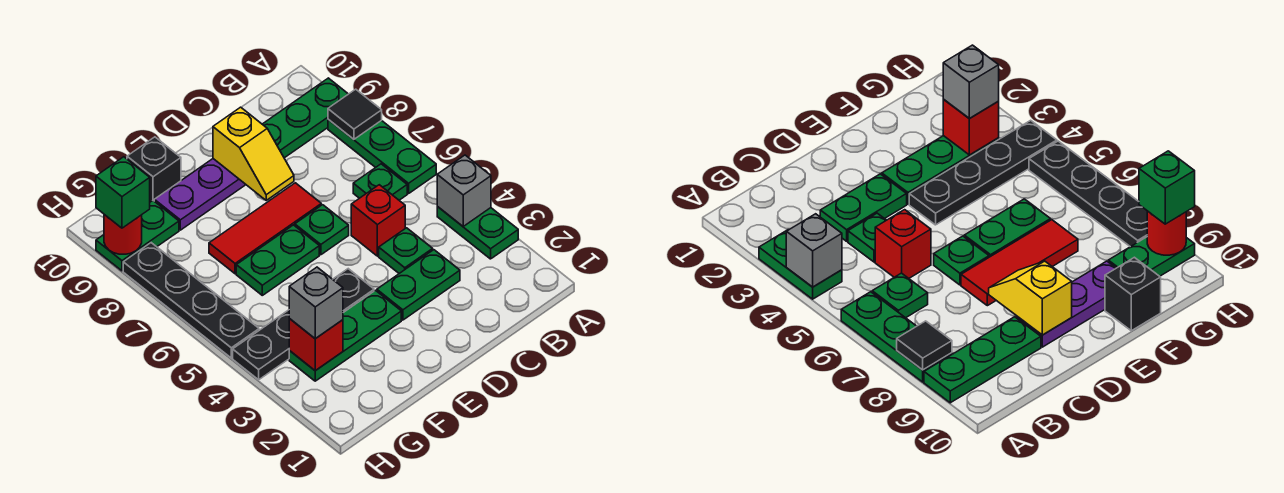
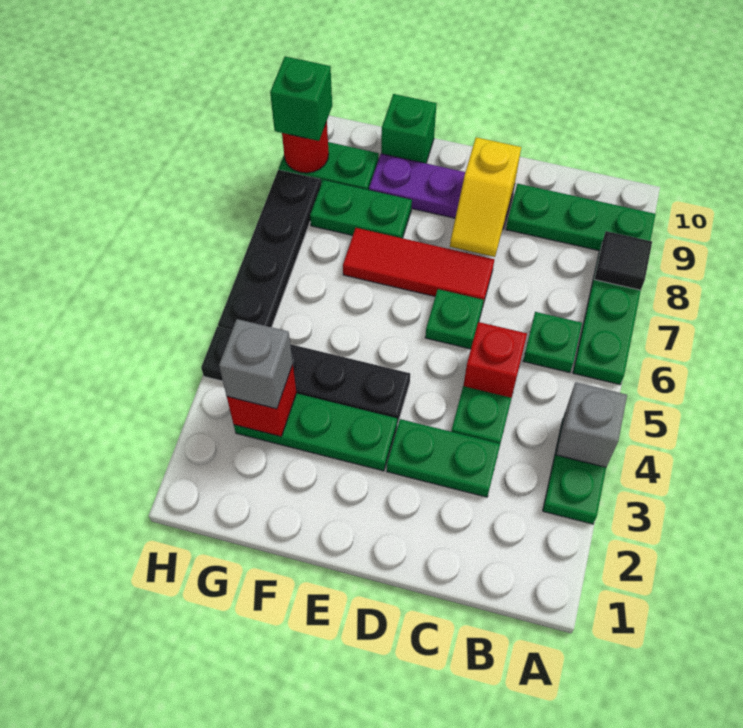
green plate E6:F6 level 1 -> green plate F8:G8 level 1
black brick F10 level 1 -> green brick F10 level 1

